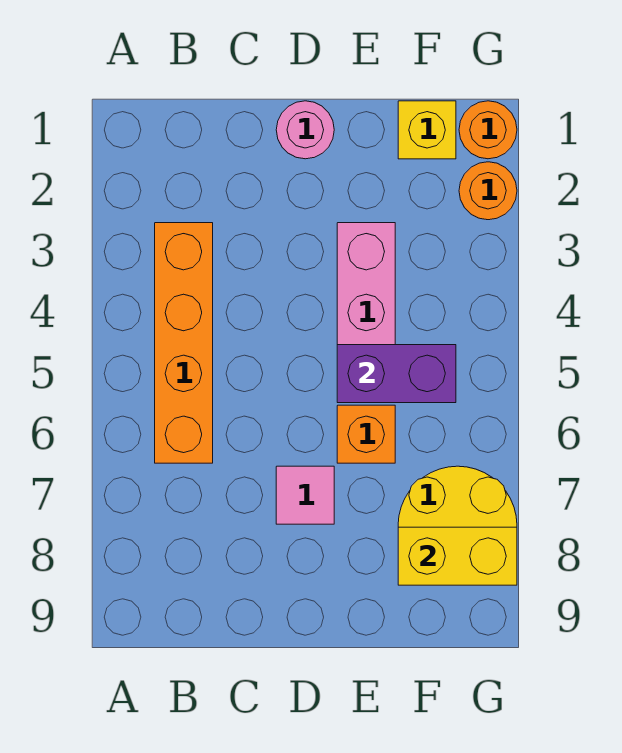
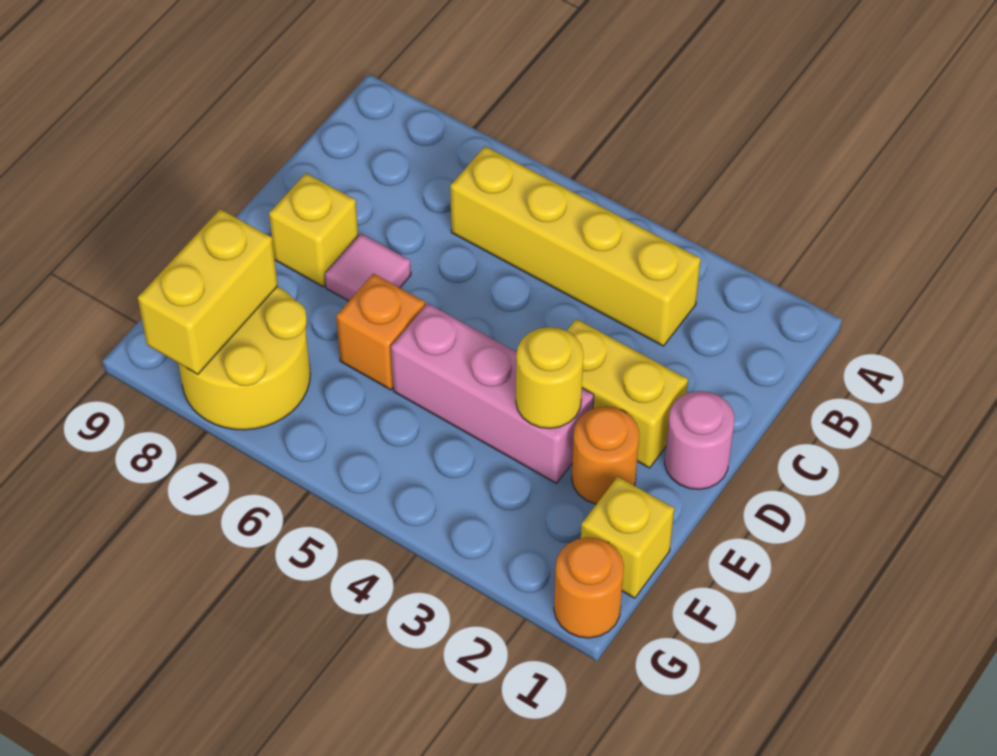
orange brick B3:B6 level 1 -> yellow brick B3:B6 level 1
none -> yellow brick D2:D3 level 1
none -> yellow brick D8 level 1
none -> yellow round brick E3 level 2
purple brick E5:F5 level 2 -> none
orange round brick G2 level 1 -> orange round brick E2 level 1

